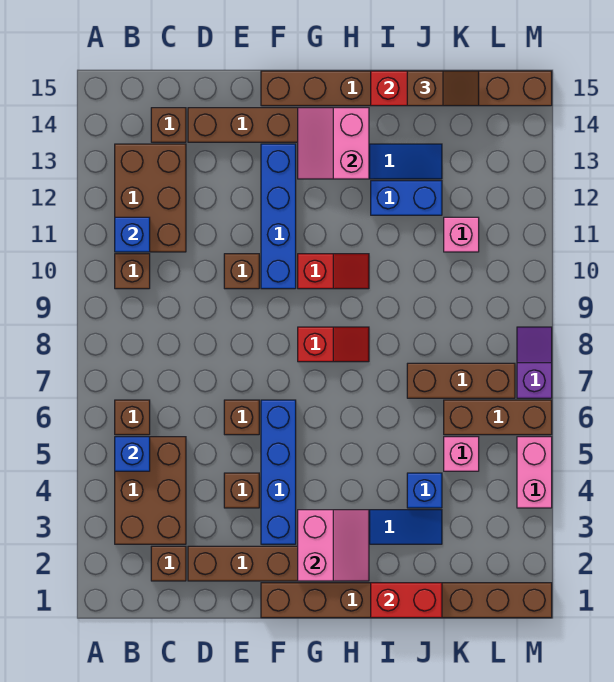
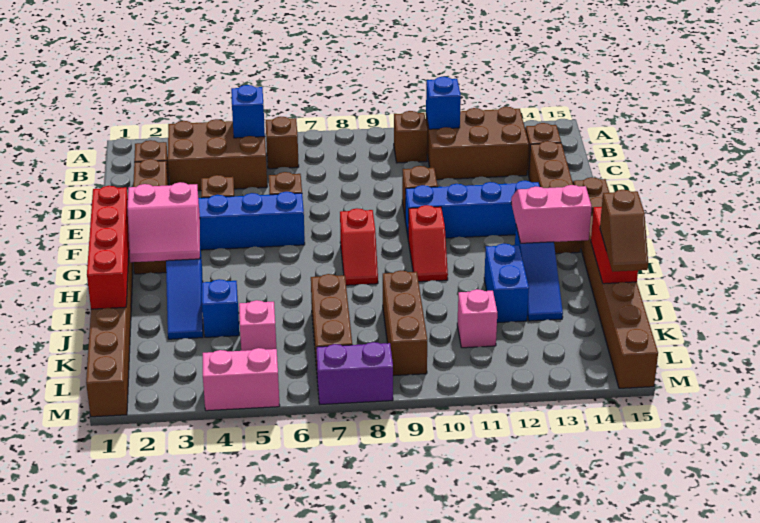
red brick I1:J1 level 2 -> red brick G1:J1 level 2
brown brick K6:M6 level 1 -> brown brick J9:L9 level 1
purple slope M7:M8 level 1 top 7 -> purple brick M7:M8 level 1

